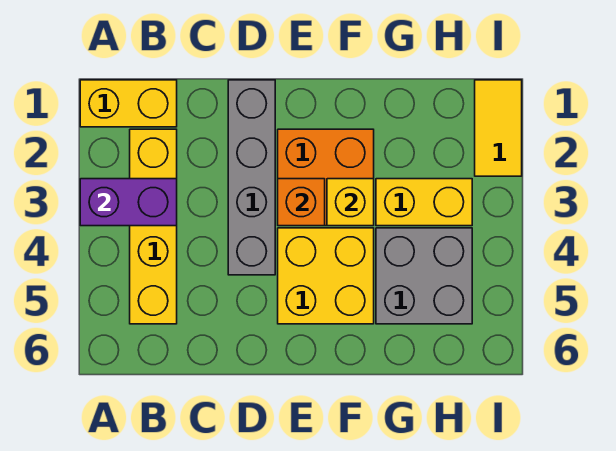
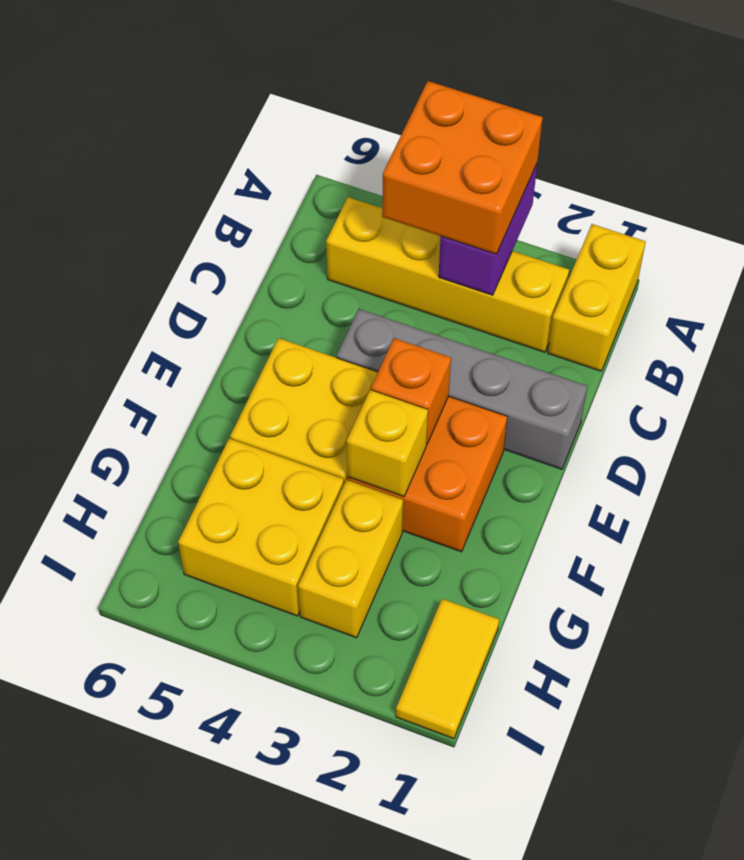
none -> orange brick A3:B4 level 3
grey brick G4:H5 level 1 -> yellow brick G4:H5 level 1
yellow tile I1:I2 level 1 -> yellow tile H1:I1 level 1

